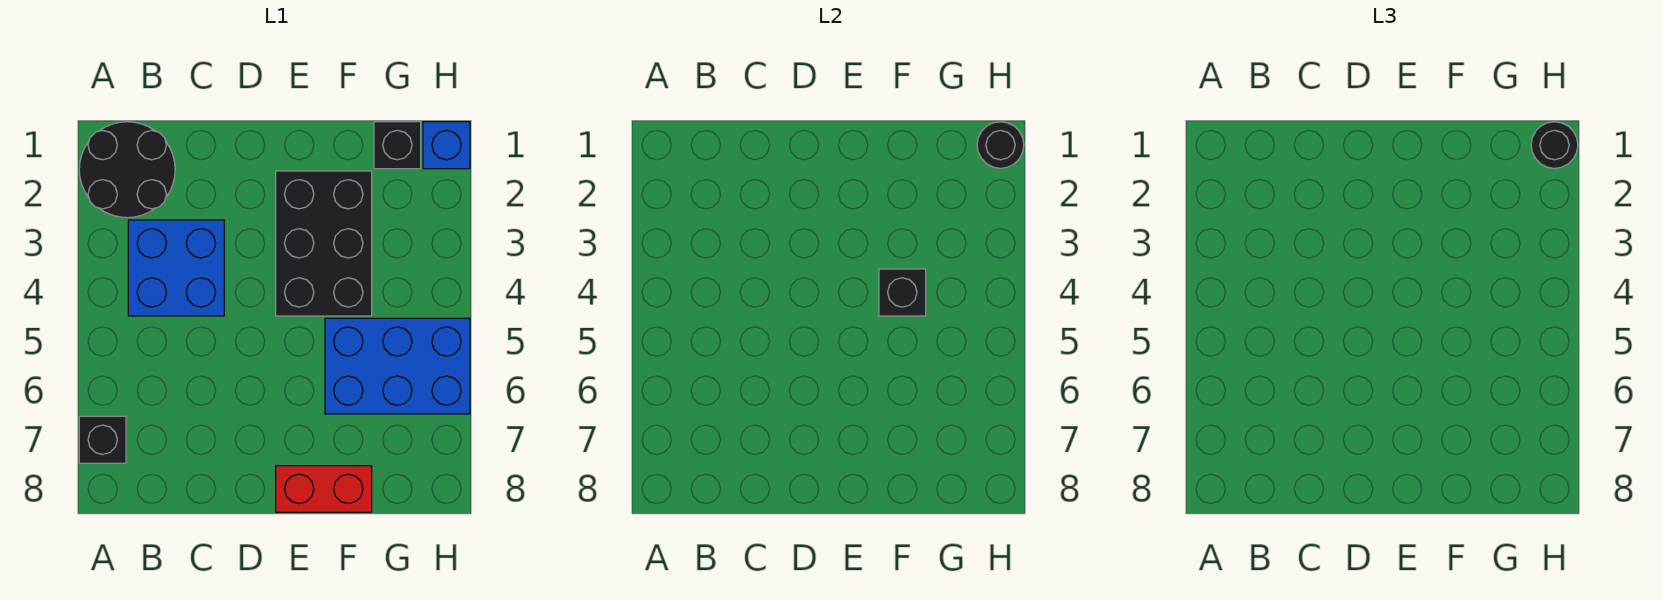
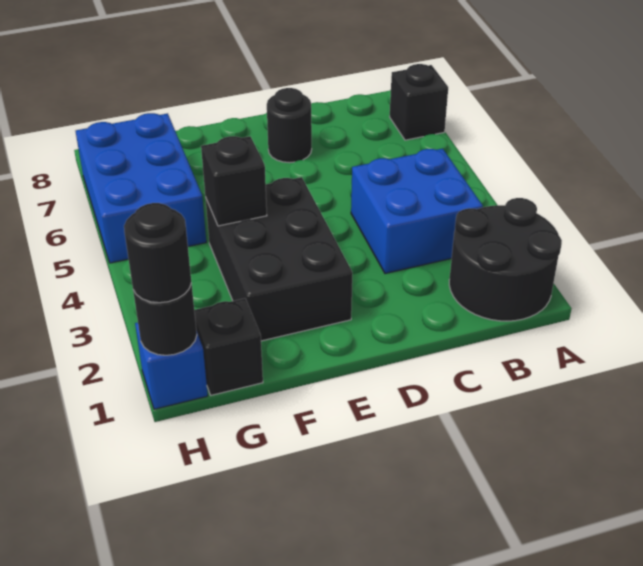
none -> black round brick D7 level 1
red brick E8:F8 level 1 -> none
blue brick F5:H6 level 1 -> blue brick G5:H7 level 1

